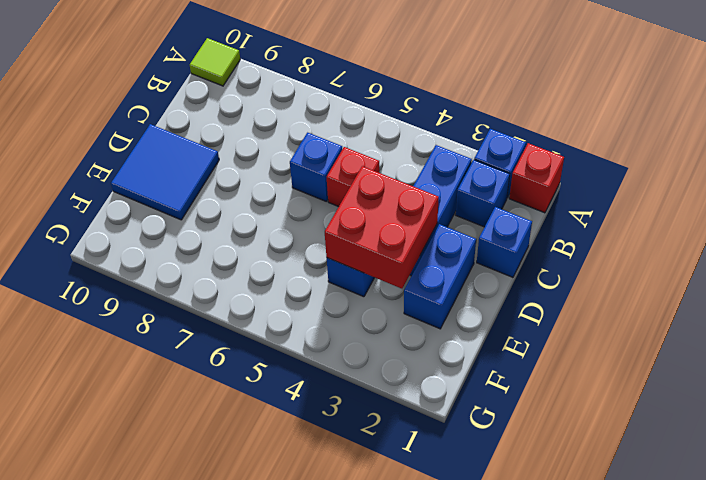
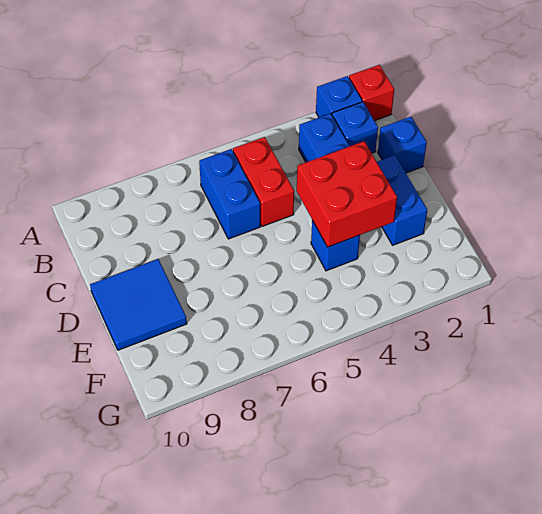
lime tile A10 level 1 -> none
red brick C5 level 1 -> red brick B5:C5 level 1
blue brick C6 level 1 -> blue brick B6:C6 level 1

